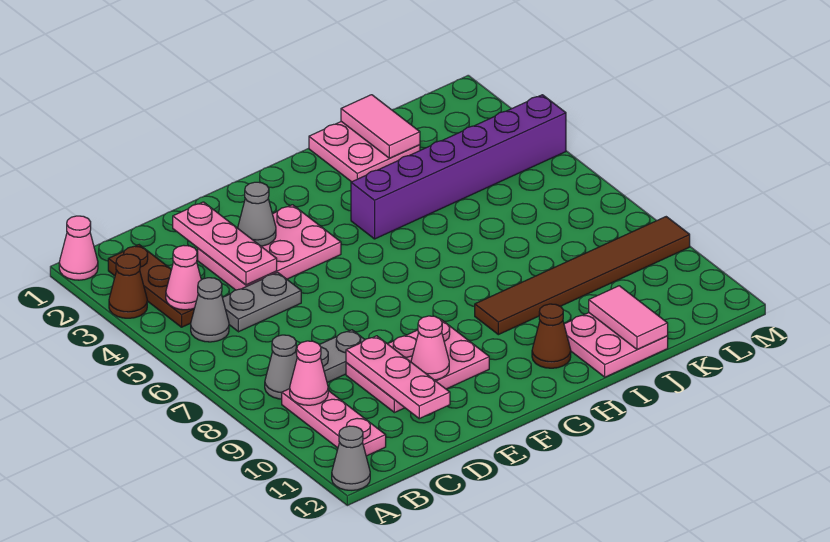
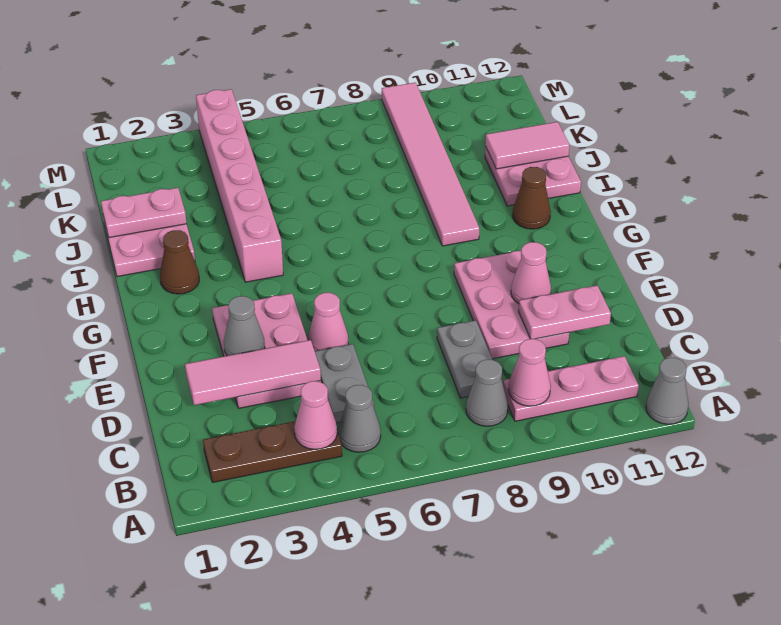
pink cone A1 level 1 -> pink cone E5 level 1
brown cone A3 level 1 -> brown cone H2 level 1
pink plate D2:D4 level 2 -> pink tile D2:D4 level 2
pink plate D9:D11 level 2 -> pink plate D10:D11 level 2
purple brick H4:M4 level 1 -> pink brick H4:M4 level 1
brown tile H9:M9 level 1 -> pink tile H9:M9 level 1
pink tile J1:J2 level 2 -> pink plate J1:J2 level 2

